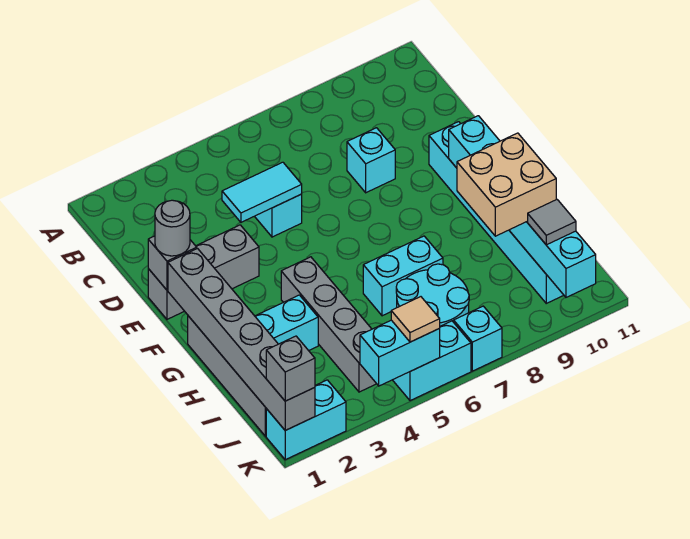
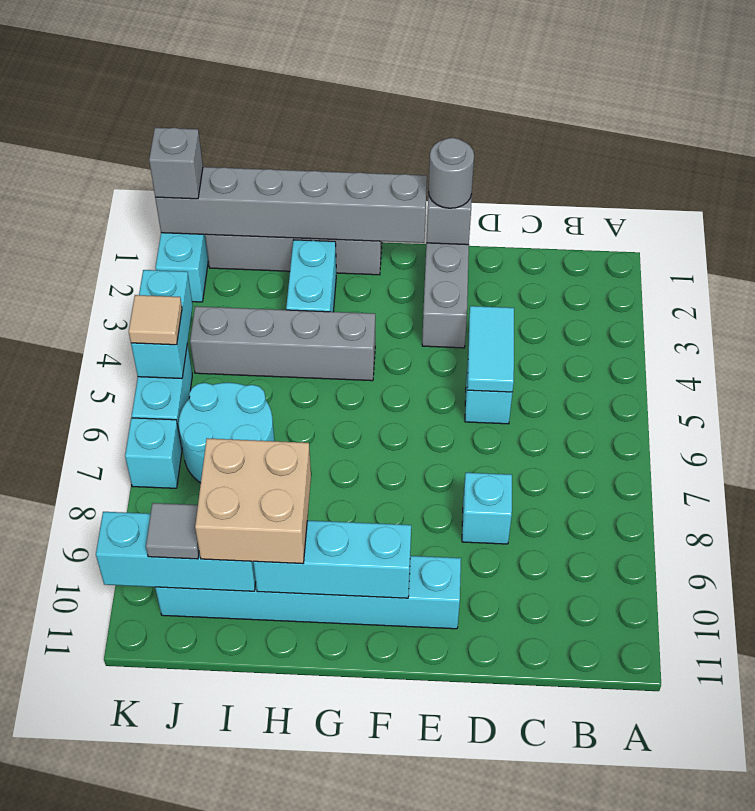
cyan brick H6:H7 level 1 -> none

